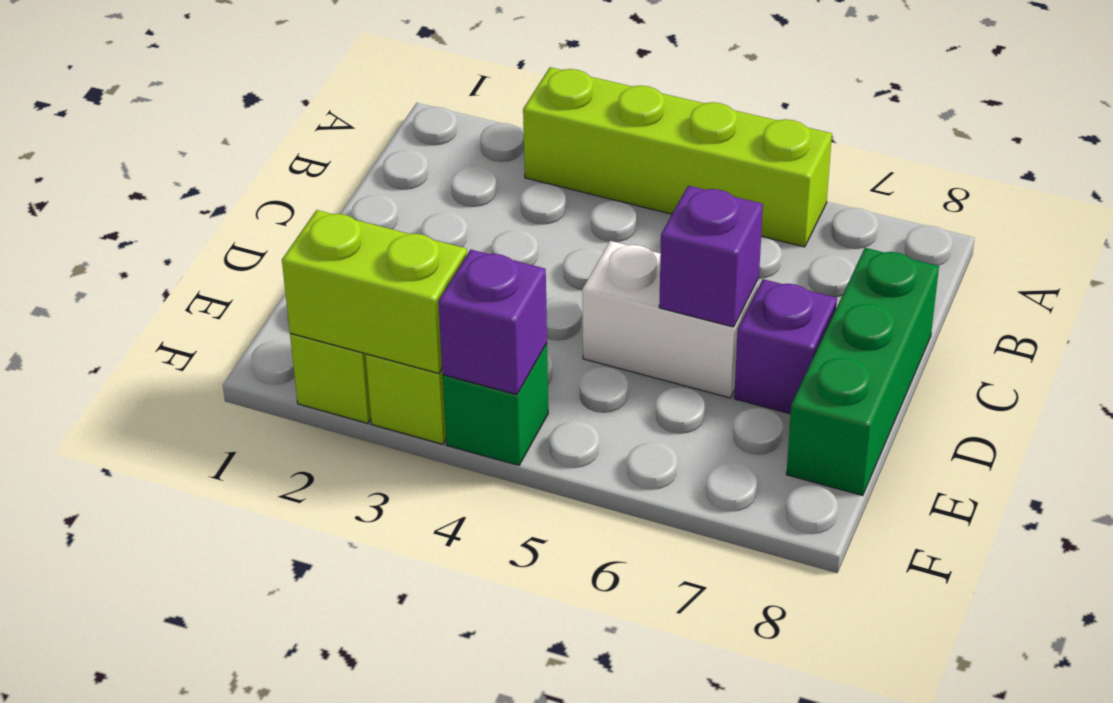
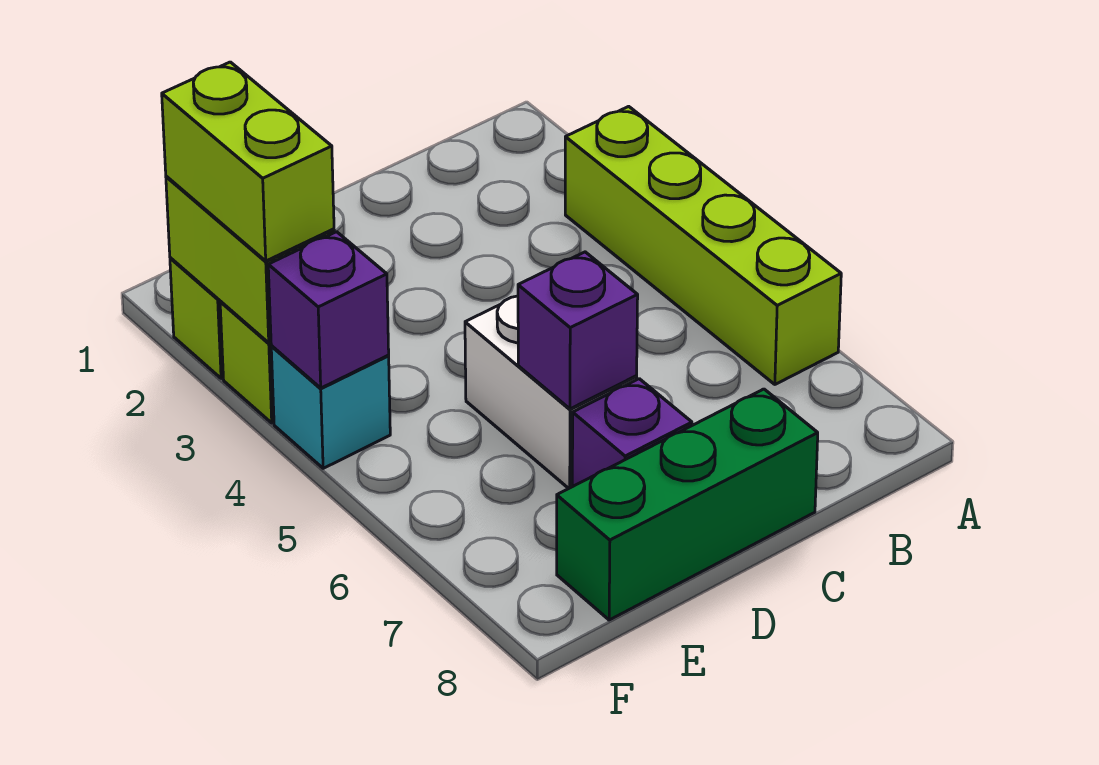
none -> lime brick F2:F3 level 3
green brick F4 level 1 -> cyan brick F4 level 1

